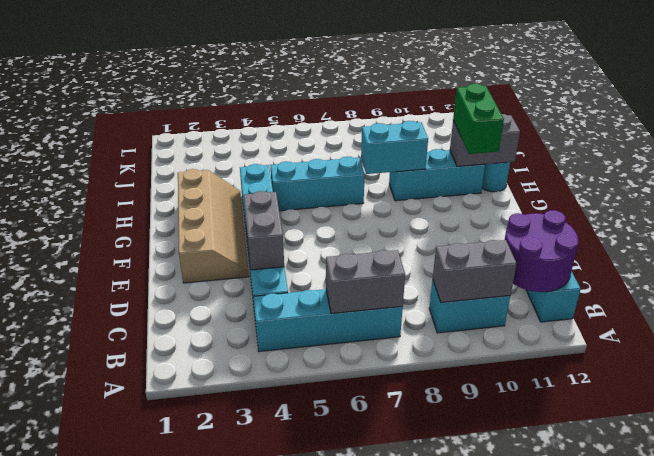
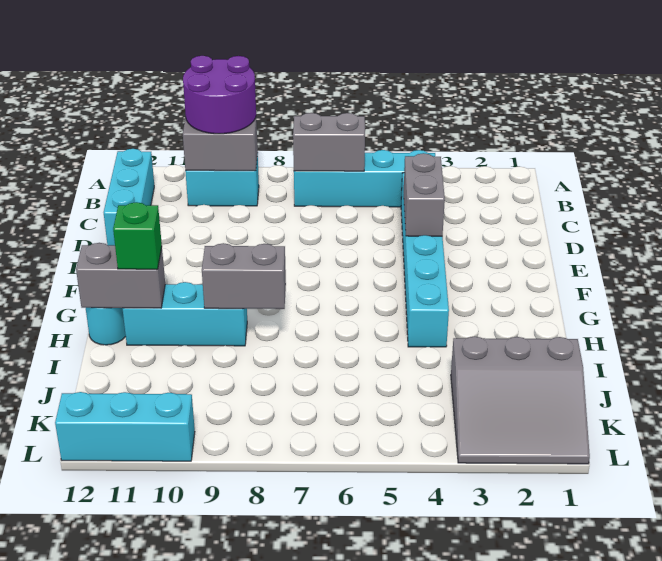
purple round brick B11:C12 level 2 -> purple round brick A9:B10 level 3
tan slope E2:H3 level 1 top 2 -> none
green brick G11:H11 level 3 -> green brick H11 level 3
cyan brick H5:H7 level 1 -> cyan brick L10:L12 level 1
cyan brick H8:H9 level 2 -> grey brick H8:H9 level 2
none -> grey slope J1:L3 level 1 top J

